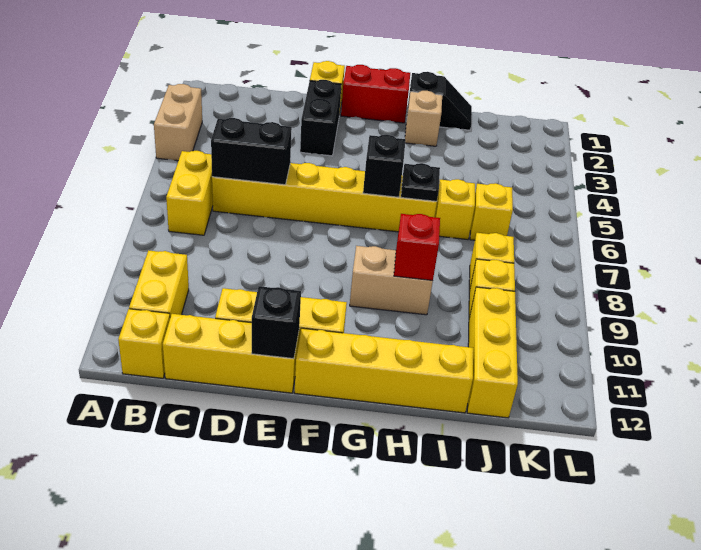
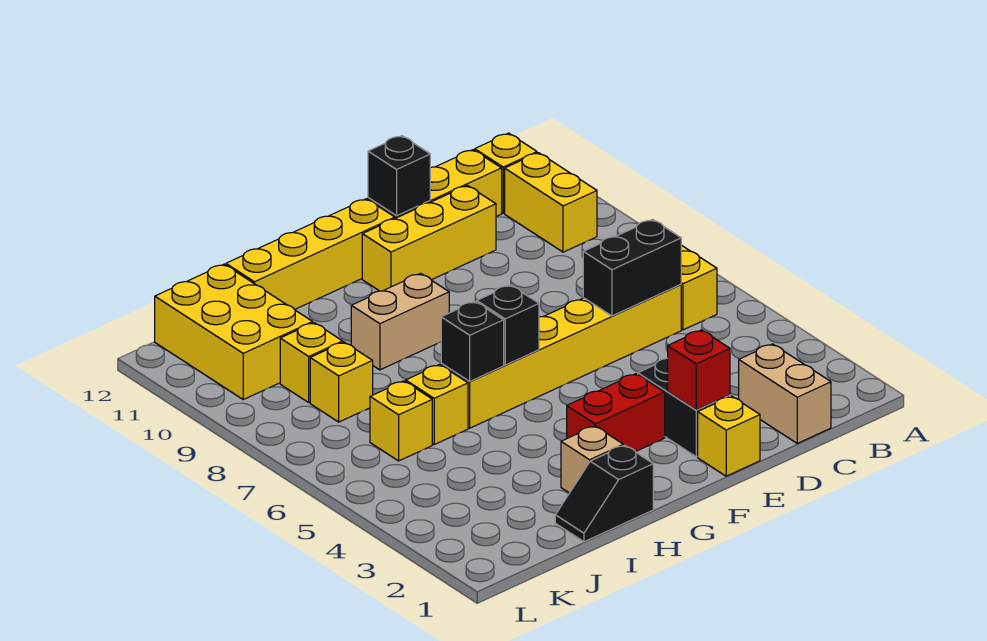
tan brick A3:A4 level 1 -> tan brick C1:C2 level 1
red brick F1:G1 level 1 -> red brick F3:G3 level 1
black plate H6 level 2 -> black brick H6 level 2
red brick H9 level 2 -> red brick E2 level 2
yellow brick J10:J12 level 1 -> yellow brick J10:K12 level 1

